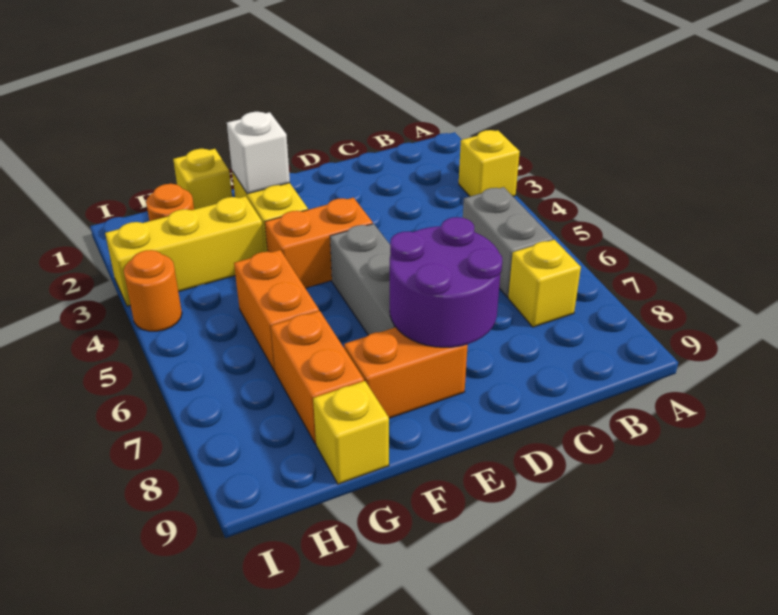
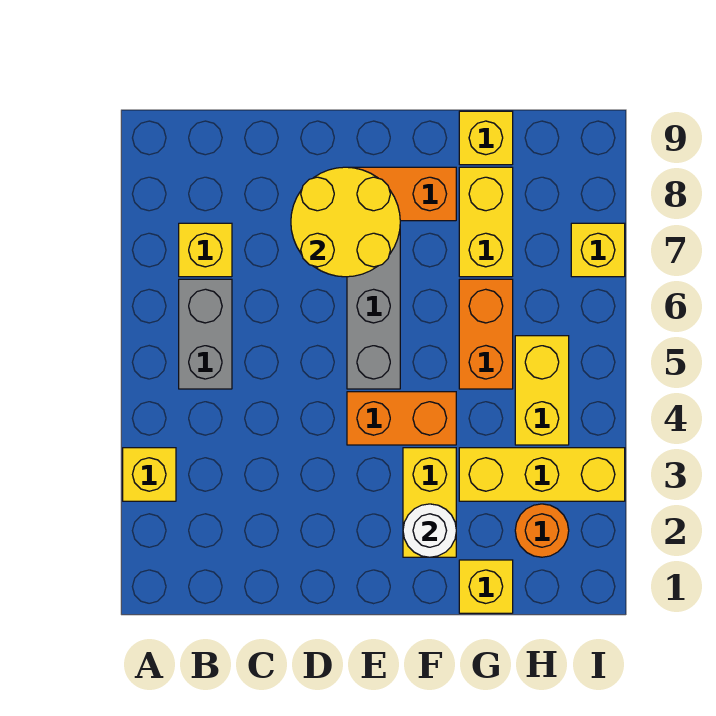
purple round brick D7:E8 level 2 -> yellow round brick D7:E8 level 2
white brick F2 level 2 -> white round brick F2 level 2
orange brick G7:G8 level 1 -> yellow brick G7:G8 level 1
none -> yellow brick H4:H5 level 1
orange round brick I4 level 1 -> none
none -> yellow brick I7 level 1

